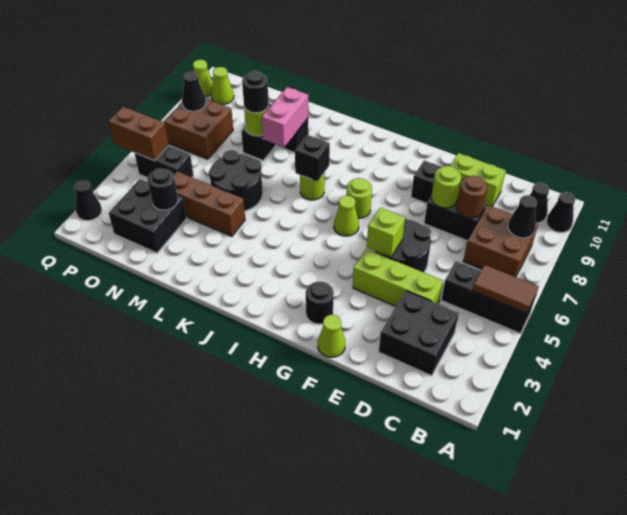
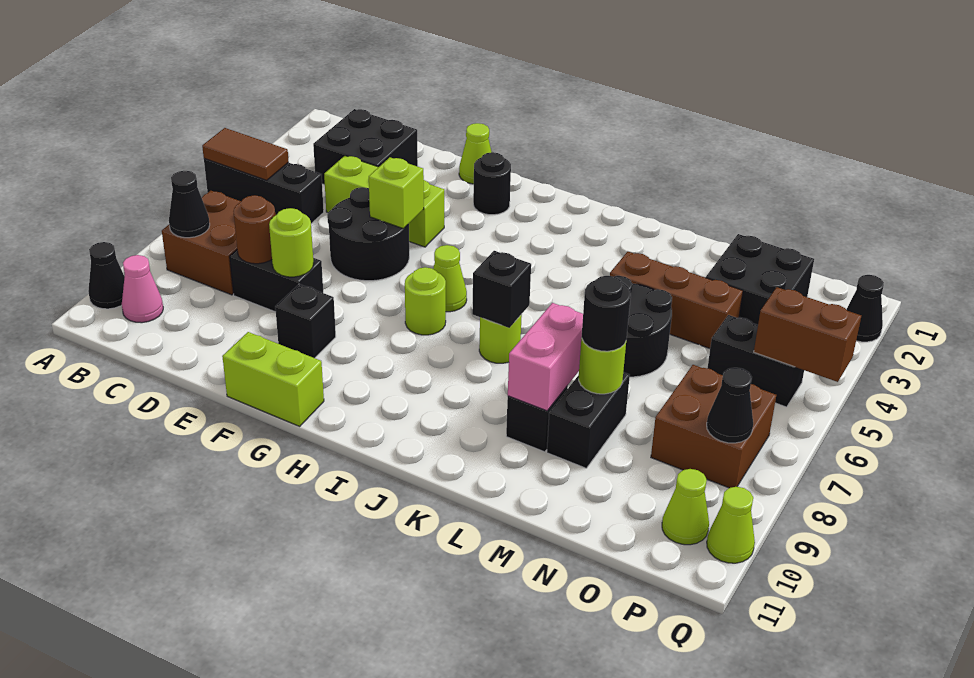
black cone B10 level 1 -> pink cone B10 level 1
lime brick D10:E10 level 1 -> lime brick F11:G11 level 1
black round brick N3 level 2 -> none

